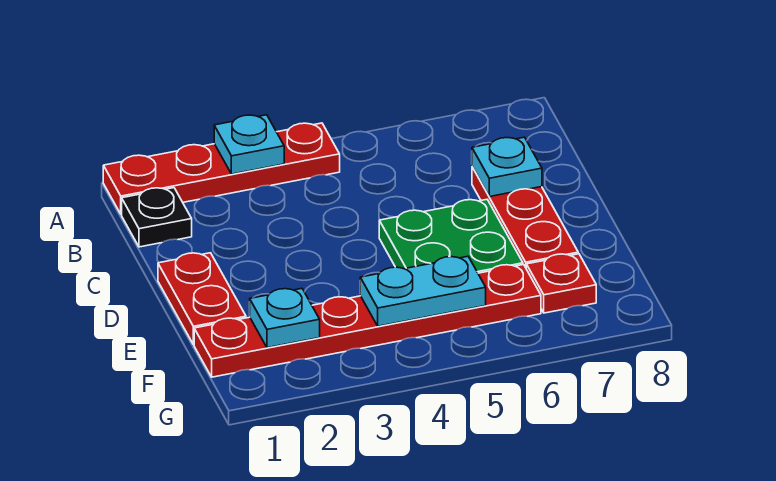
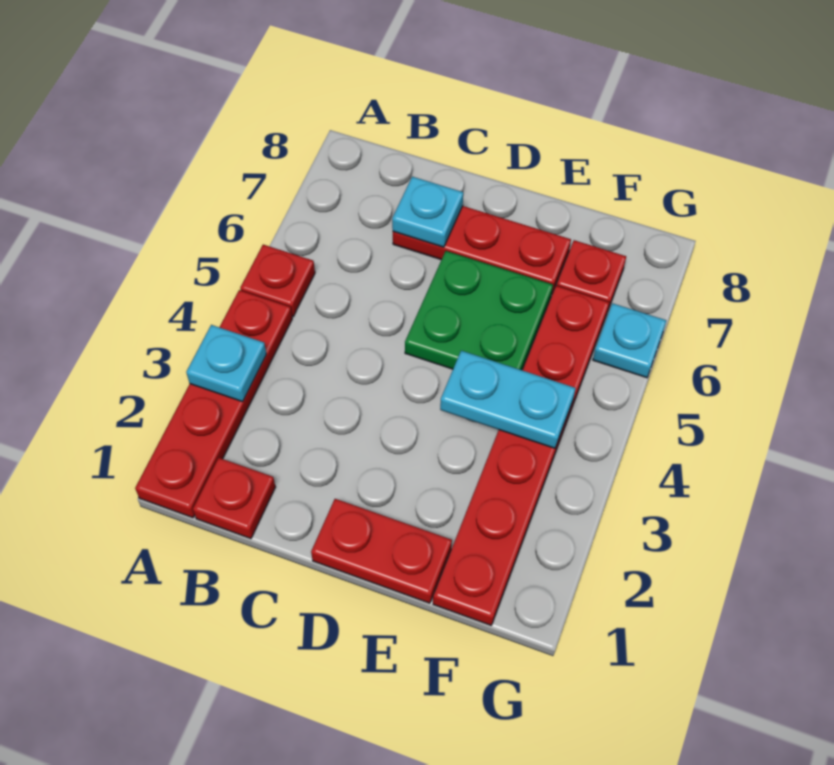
none -> red plate A5 level 1
black plate B1 level 1 -> red plate B1 level 1
cyan plate F2 level 2 -> cyan plate G6 level 1
cyan plate F4:F5 level 2 -> cyan plate E4:F4 level 2

